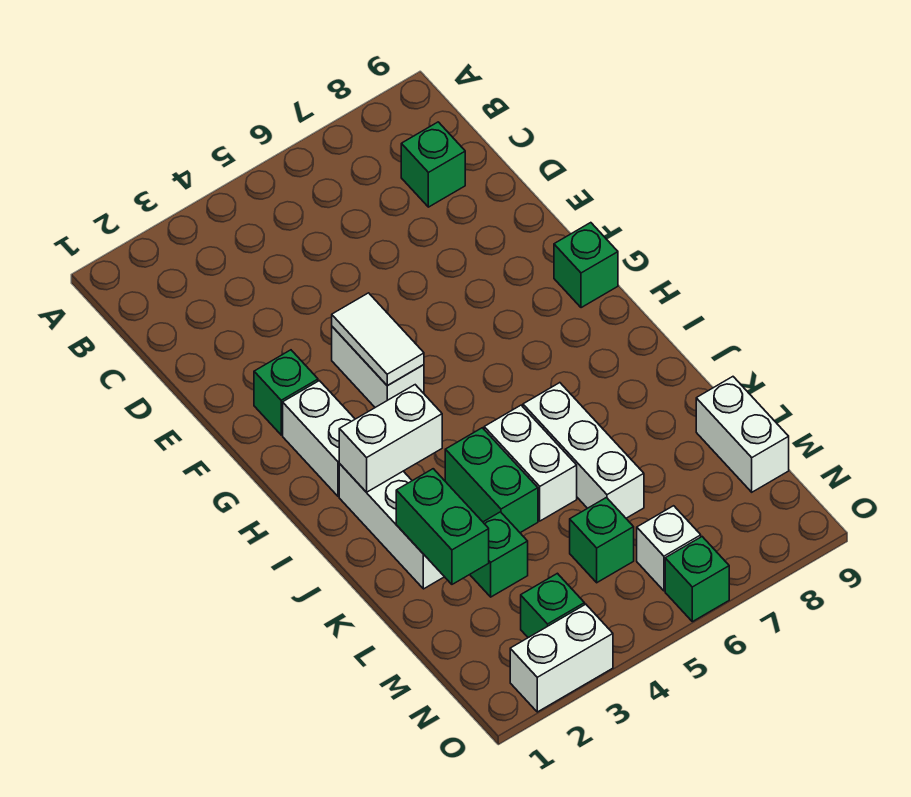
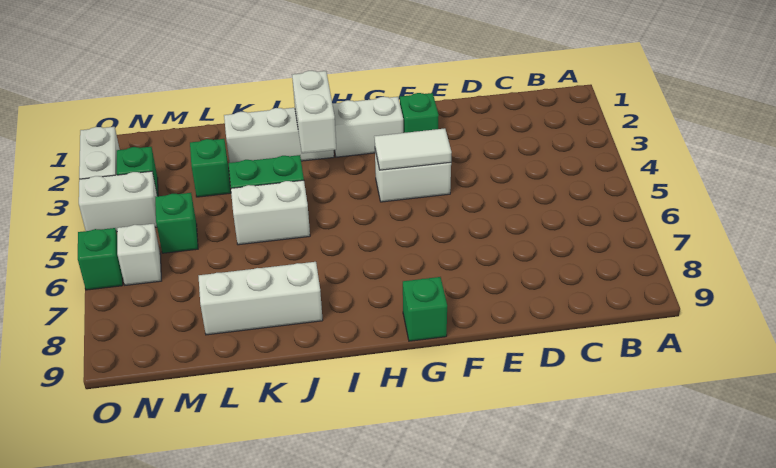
green brick C8 level 1 -> none
white brick J6:L6 level 1 -> white brick J8:L8 level 1
green brick K2:L2 level 2 -> none
white brick L9:M9 level 1 -> white brick N4:O4 level 1

